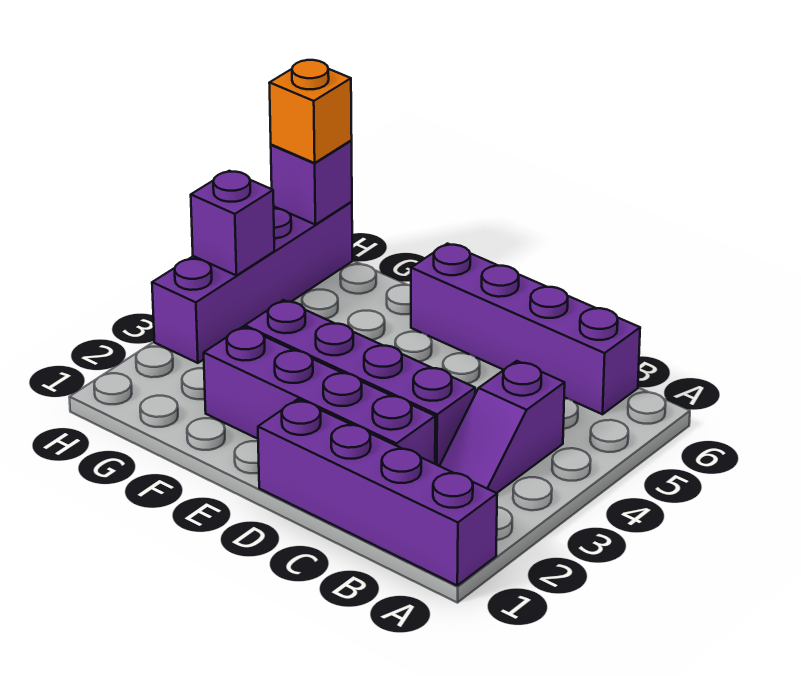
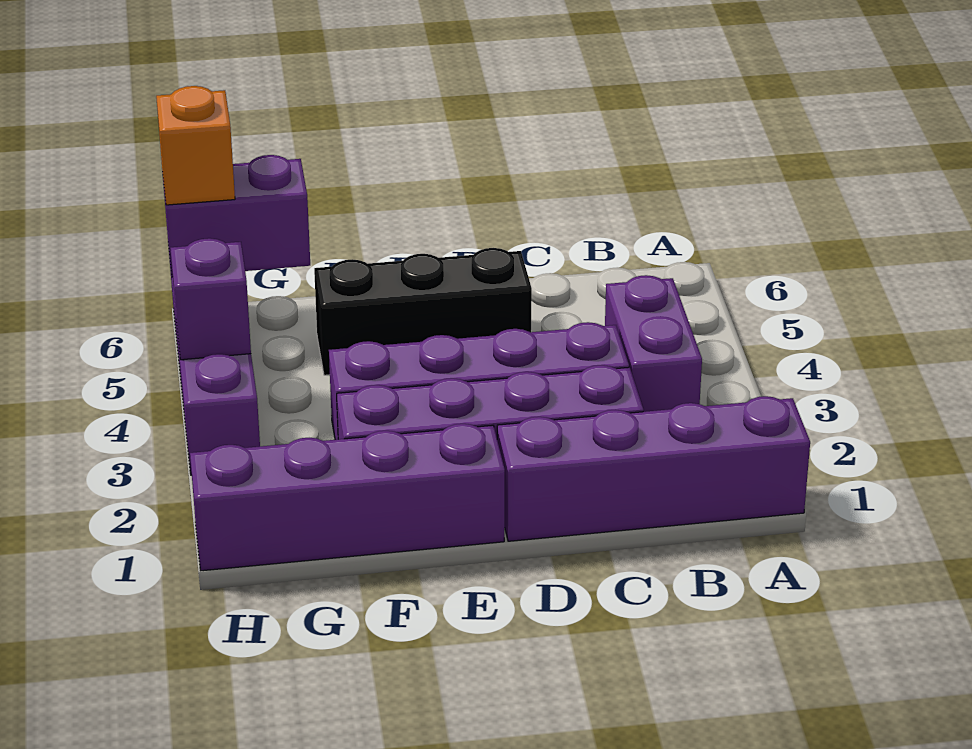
purple slope B3:B4 level 1 top 4 -> purple brick B3:B4 level 1
purple brick B6:E6 level 1 -> purple brick E1:H1 level 1
none -> black brick D5:F5 level 1
purple brick H6 level 2 -> purple brick G6:H6 level 2

